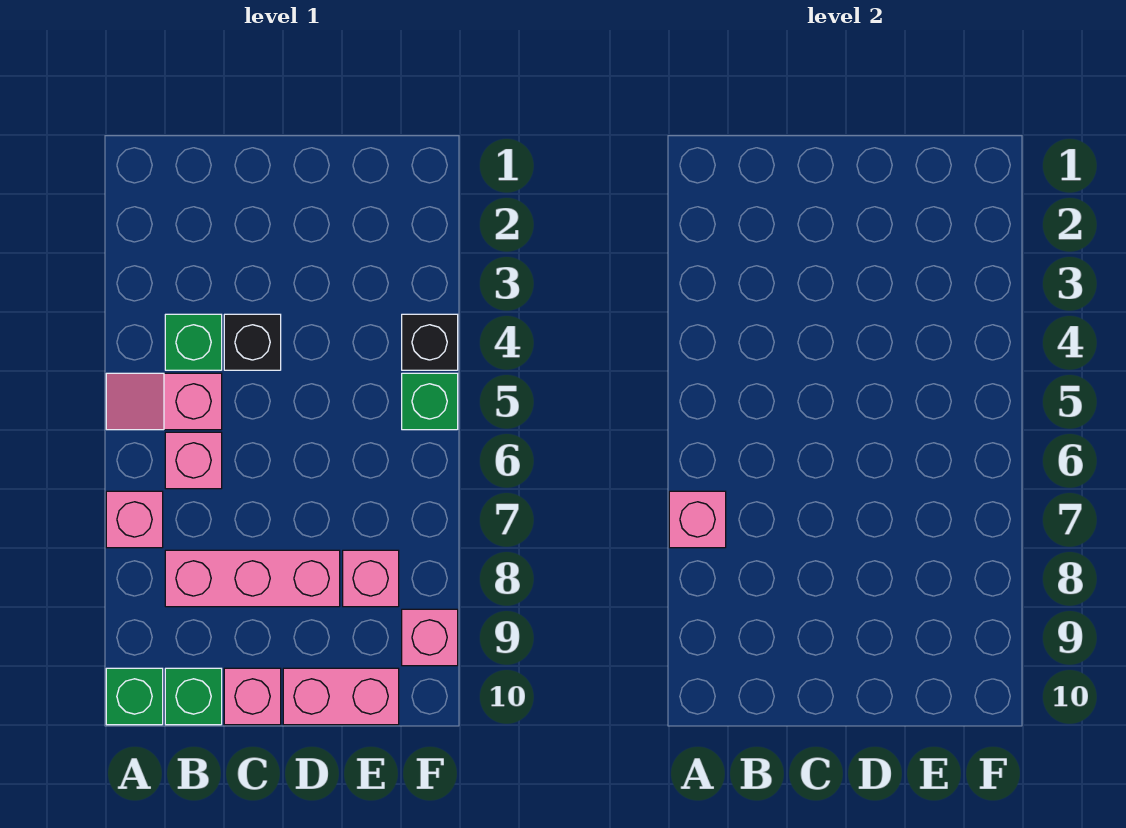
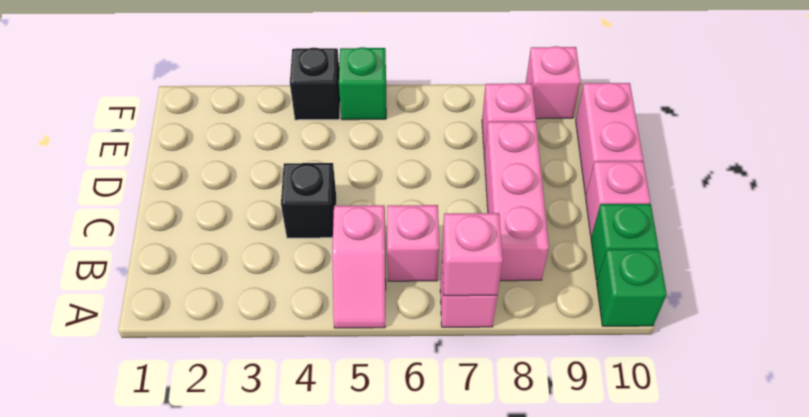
green brick B4 level 1 -> none

